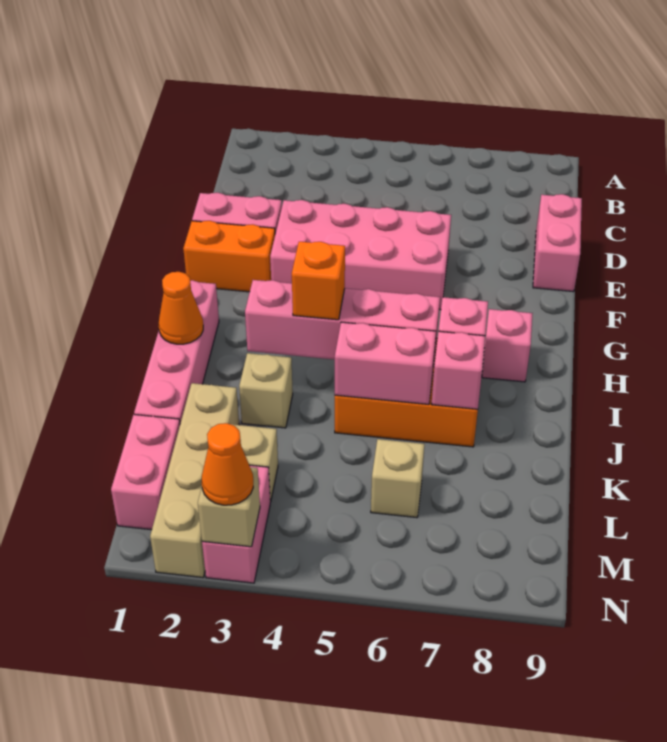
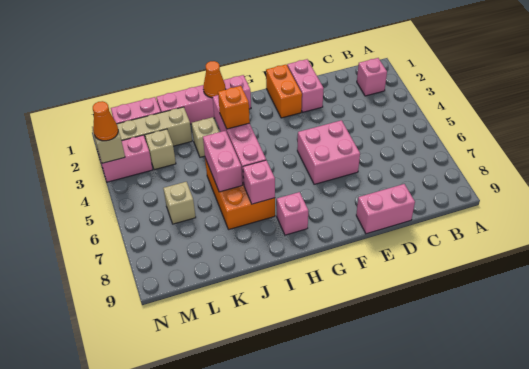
pink brick E3:F6 level 1 -> pink brick E5:F6 level 1
pink brick J7 level 2 -> pink brick B2 level 1

